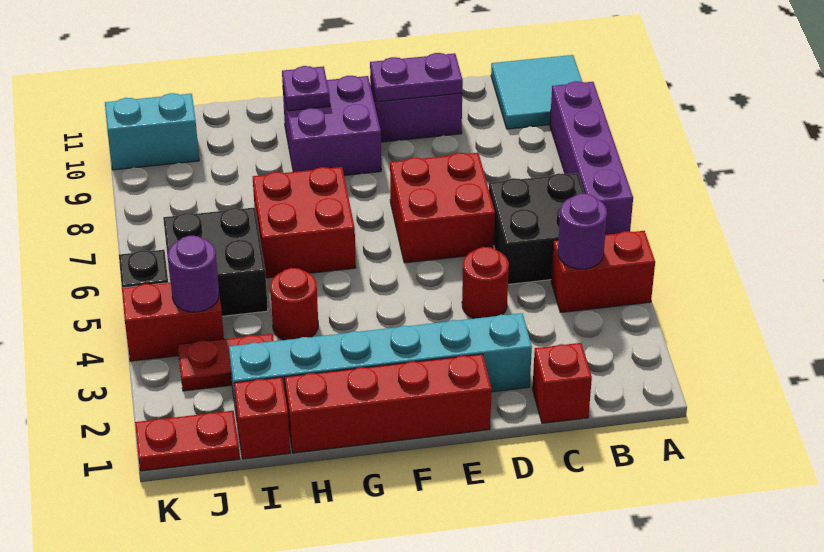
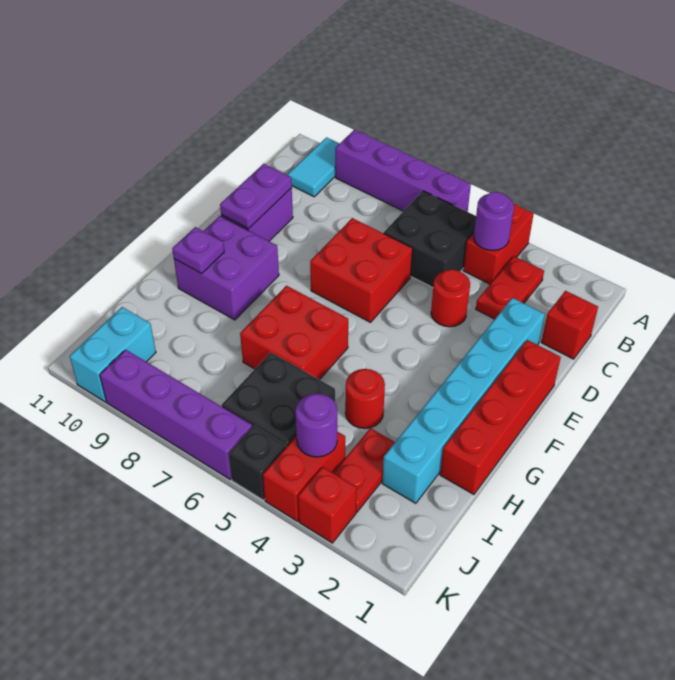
cyan tile A10:B11 level 1 -> cyan tile A10:B10 level 1
red brick I1 level 1 -> red brick K3 level 1
red plate J1:K1 level 1 -> red plate B3:C3 level 1
none -> purple brick K6:K9 level 1

